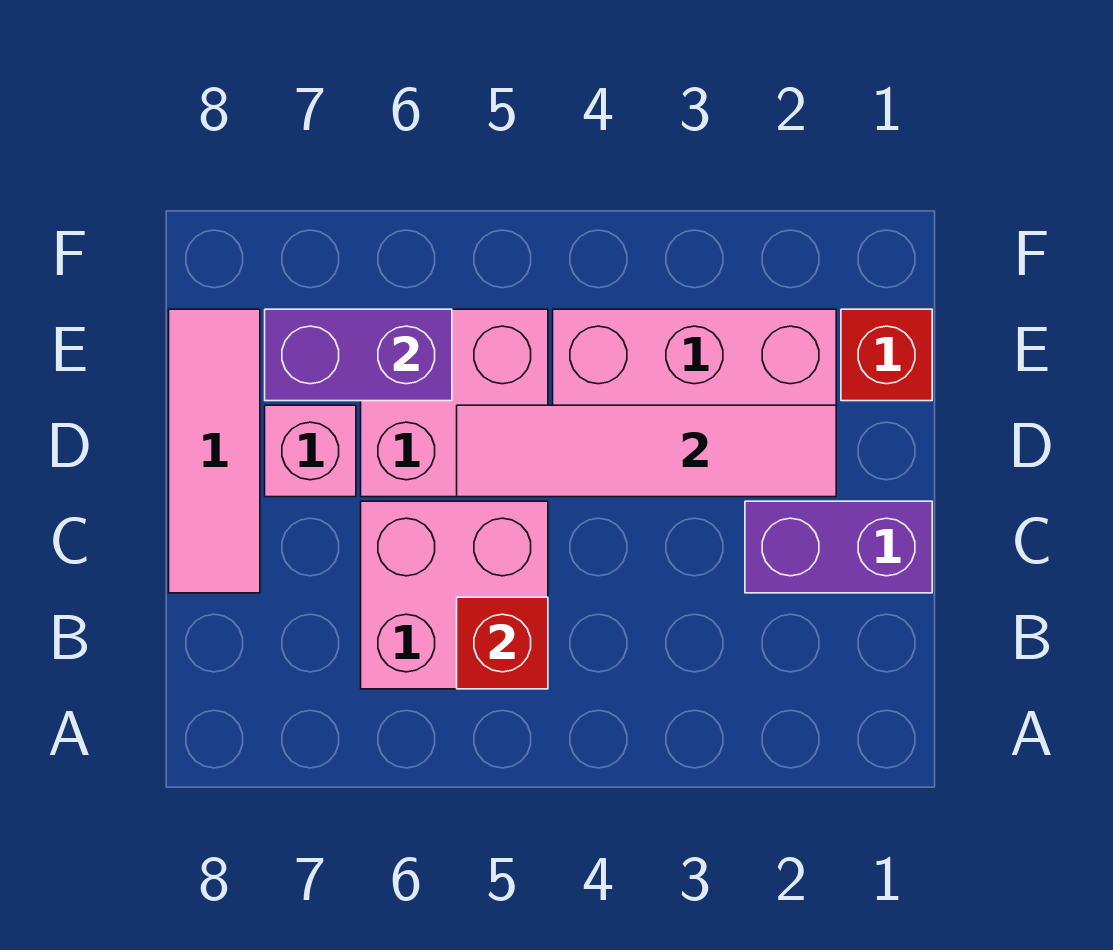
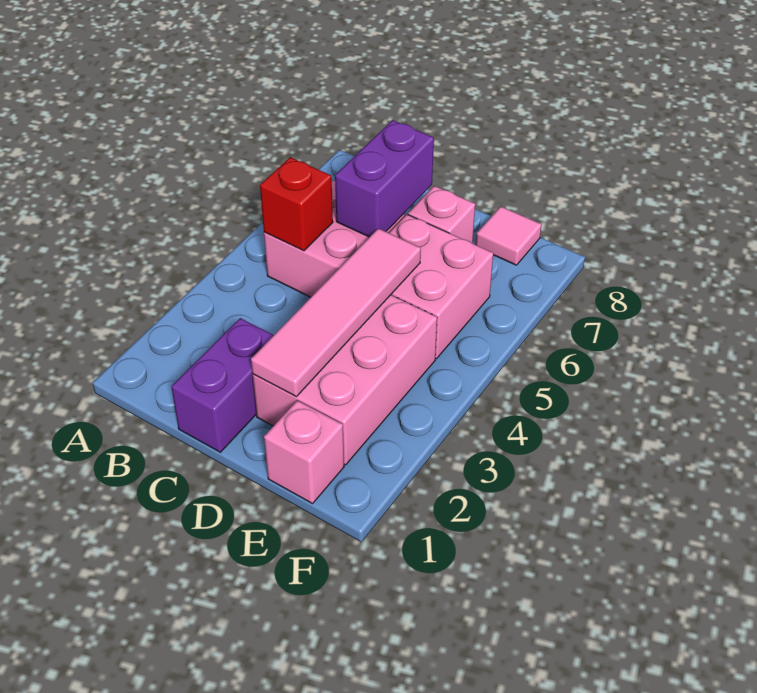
pink tile C8:E8 level 1 -> pink tile E8 level 1
red brick E1 level 1 -> pink brick E1 level 1
purple brick E6:E7 level 2 -> purple brick C6:C7 level 2

